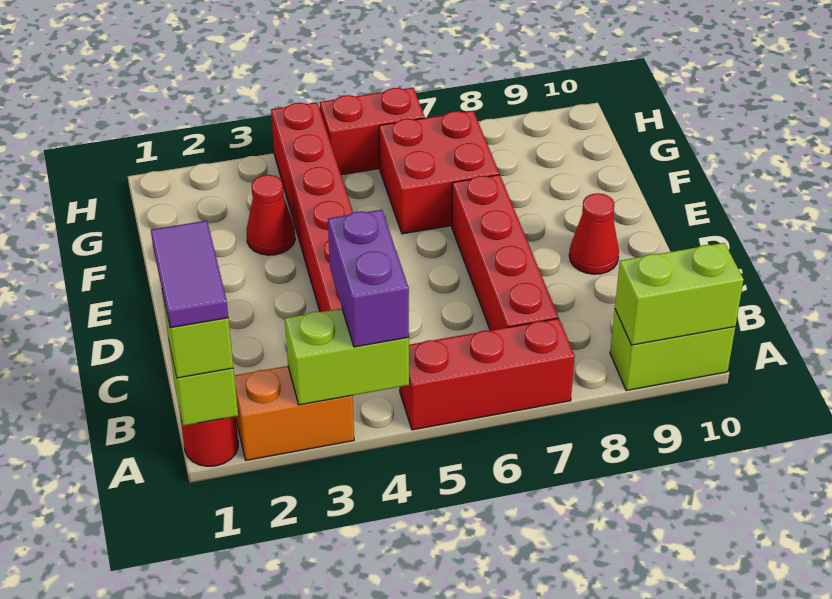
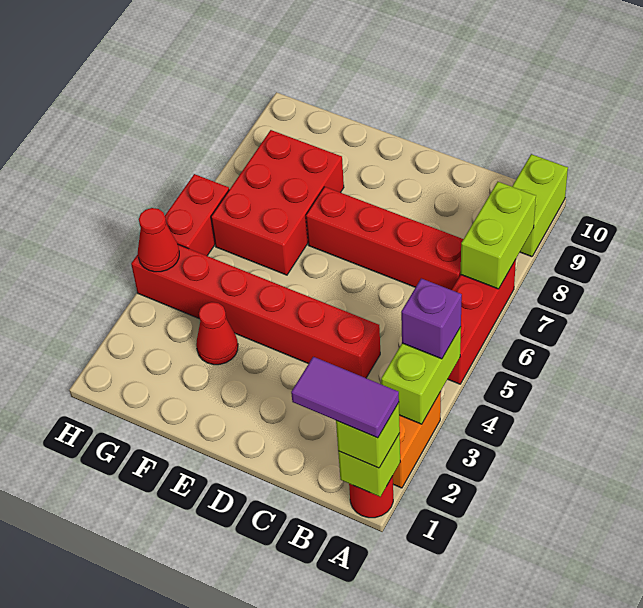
purple brick A4:B4 level 3 -> purple brick A4 level 3
lime brick A9:A10 level 2 -> lime brick A7:A8 level 2
red cone D9 level 1 -> red cone H4 level 2
red brick F6:G7 level 1 -> red brick F6:G8 level 1

